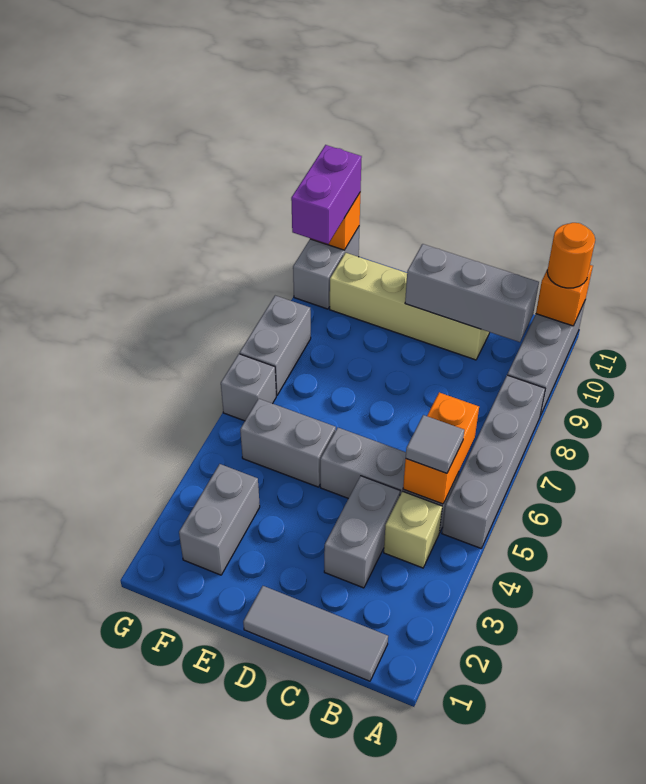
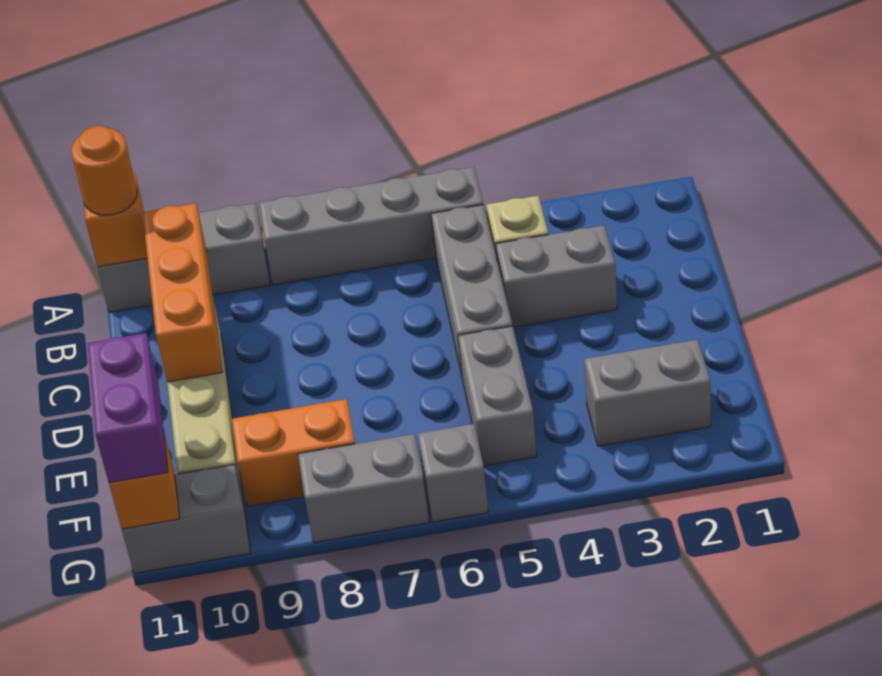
grey tile B1:D1 level 1 -> none
orange brick B5:B6 level 2 -> orange brick F8:F9 level 1
grey tile B5 level 3 -> none
grey brick B10:D10 level 2 -> orange brick B10:D10 level 2
purple brick G10:G11 level 3 -> purple brick F11:G11 level 3

